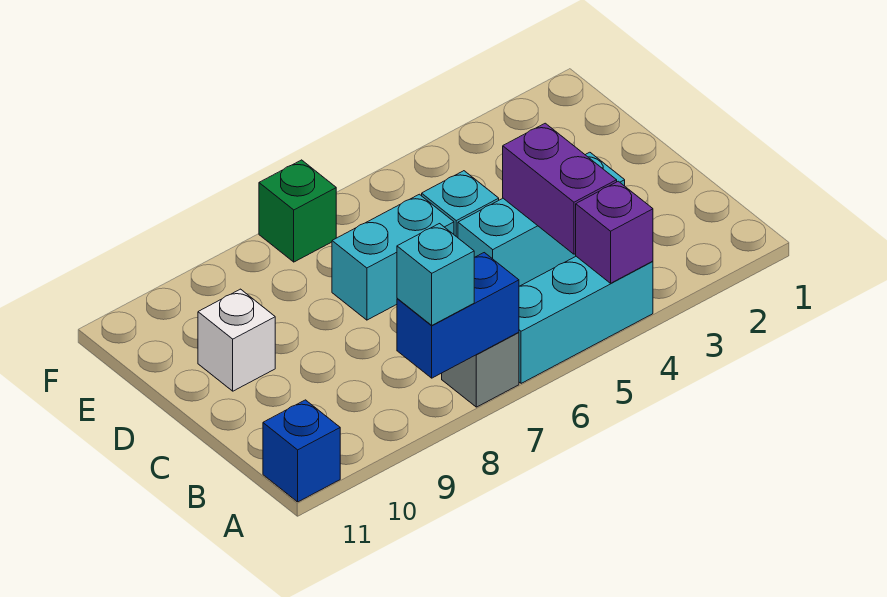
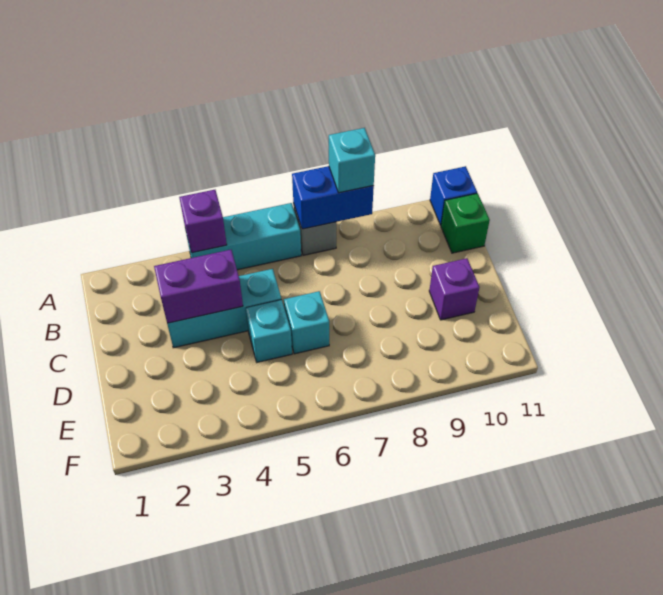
purple brick B4:C4 level 2 -> purple brick C3:C4 level 2
cyan brick D6:D7 level 1 -> cyan brick D6 level 1
white brick D10 level 1 -> purple brick D10 level 1
green brick F7 level 1 -> green brick B11 level 1

